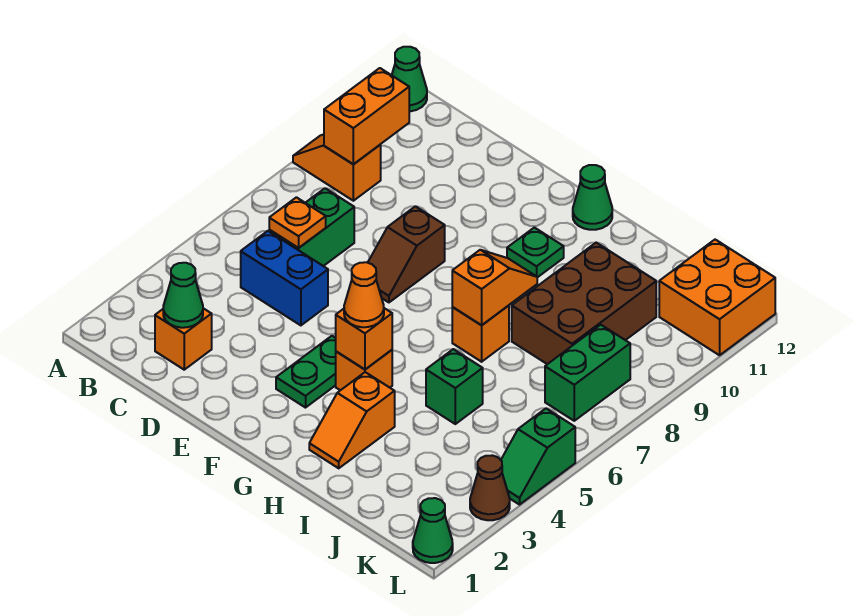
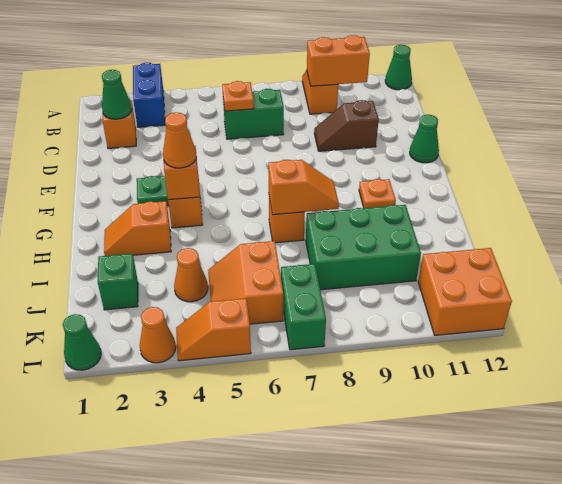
blue brick C5:D5 level 1 -> blue brick A3:B3 level 1
brown slope E7:E8 level 1 top 8 -> brown slope D9:D10 level 1 top 10
green plate G10 level 1 -> orange plate G10 level 1
green cone G12 level 1 -> green cone E12 level 1
green brick I5 level 1 -> green brick J2 level 1
brown brick I8:J10 level 1 -> green brick I8:J10 level 1
none -> orange cone J4 level 1
none -> orange slope J5:K6 level 1 top 6
green brick K7:K8 level 1 -> green brick K7:L7 level 1
brown cone L3 level 1 -> orange cone L3 level 1
green slope L4:L5 level 1 top 5 -> orange slope L4:L5 level 1 top 5

